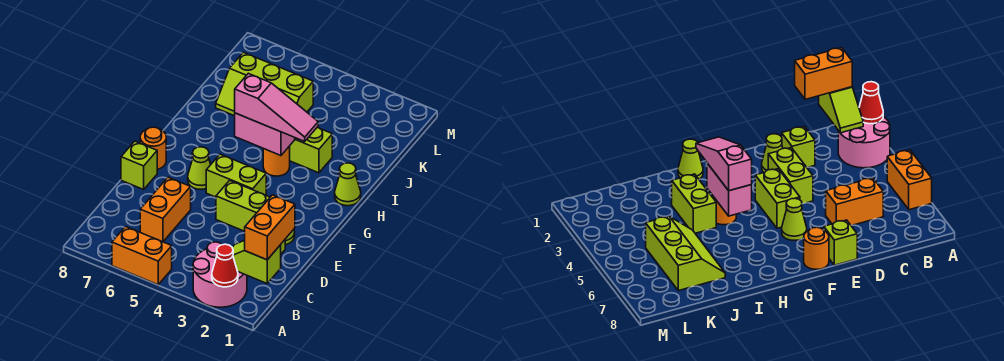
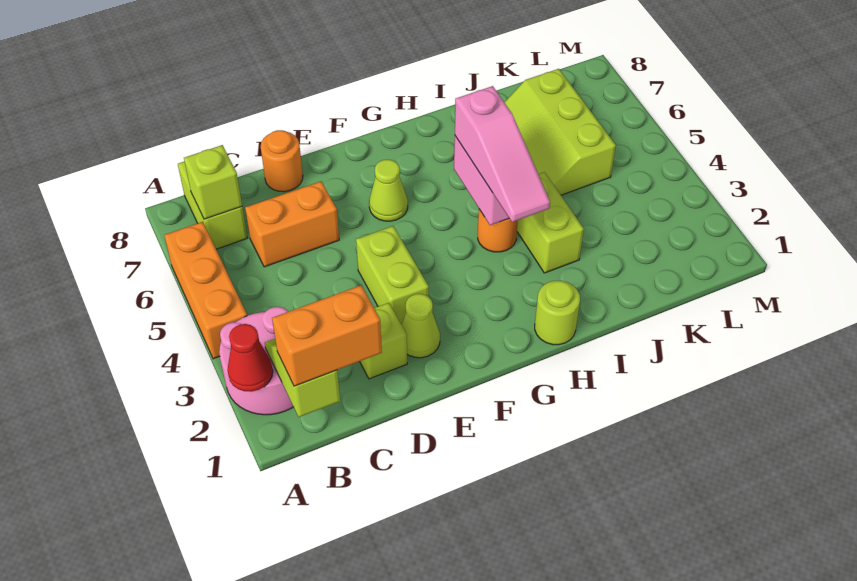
orange brick A5:A6 level 1 -> orange brick A4:A6 level 1
lime brick E8 level 1 -> lime brick B7 level 2
lime brick F4:F5 level 1 -> lime brick B7:B8 level 1
orange round brick F8 level 1 -> orange round brick D8 level 1
lime cone H1 level 1 -> lime round brick H1 level 1

